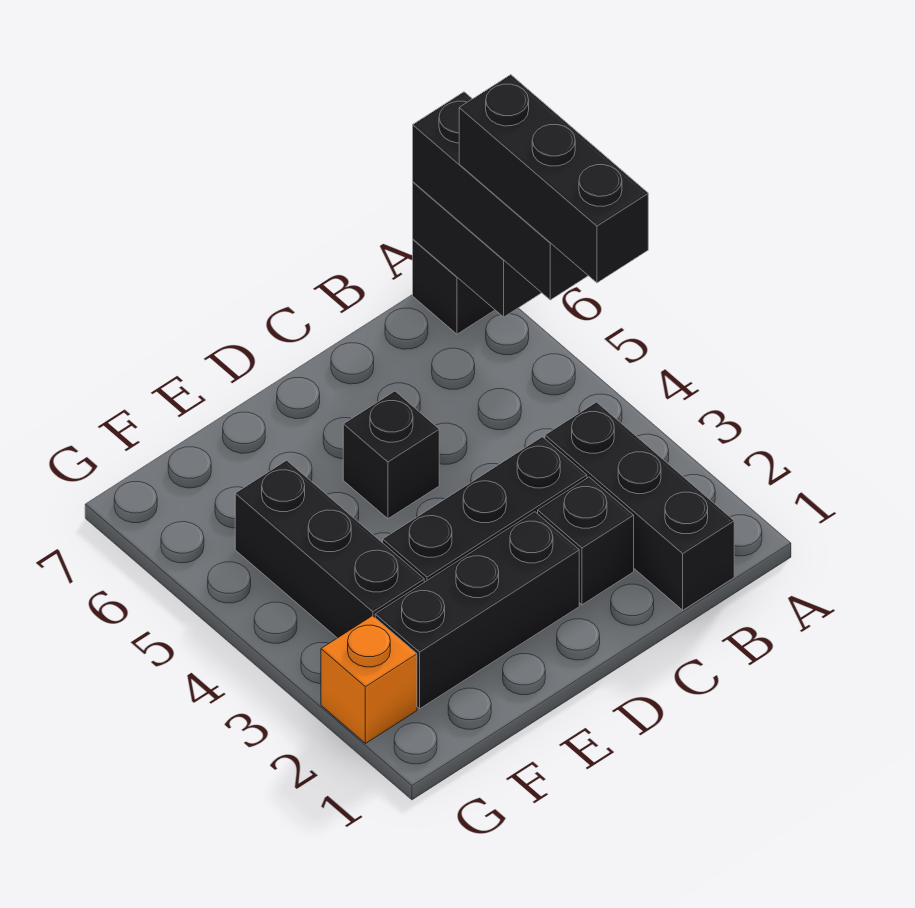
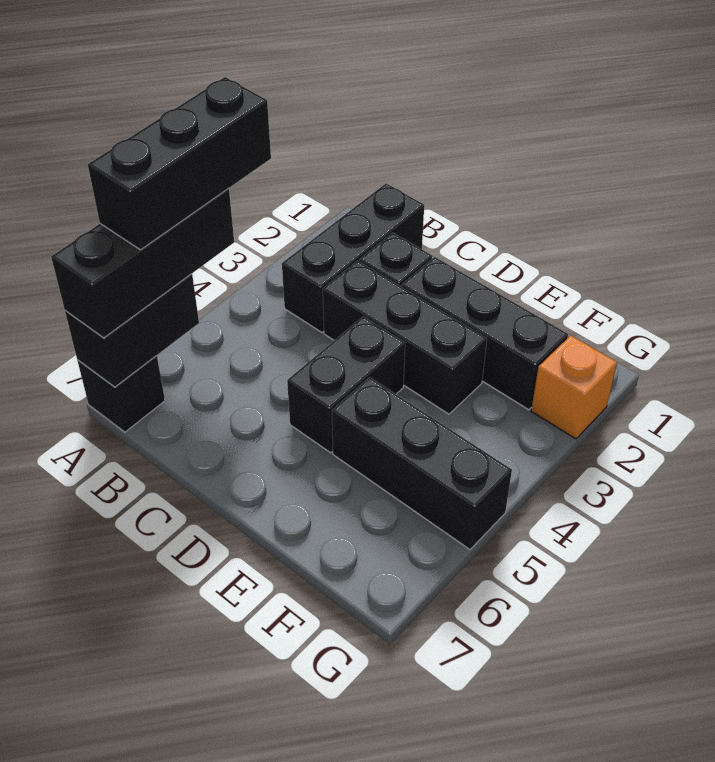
black brick D5 level 1 -> black brick D4:D5 level 1
black brick F3:F5 level 1 -> black brick E5:G5 level 1

